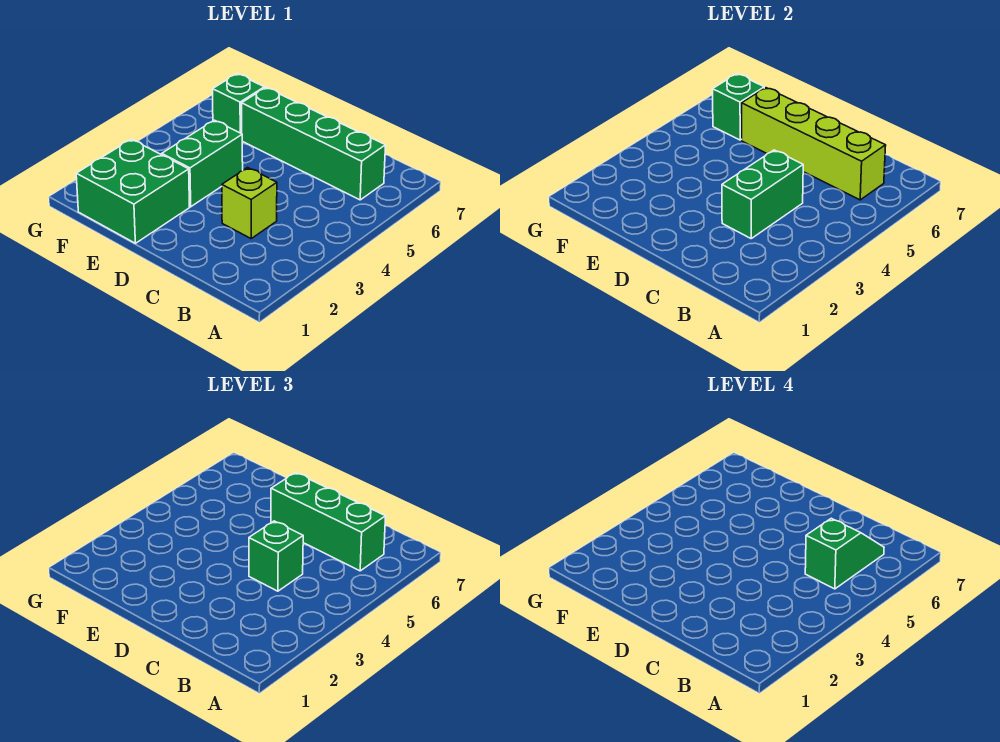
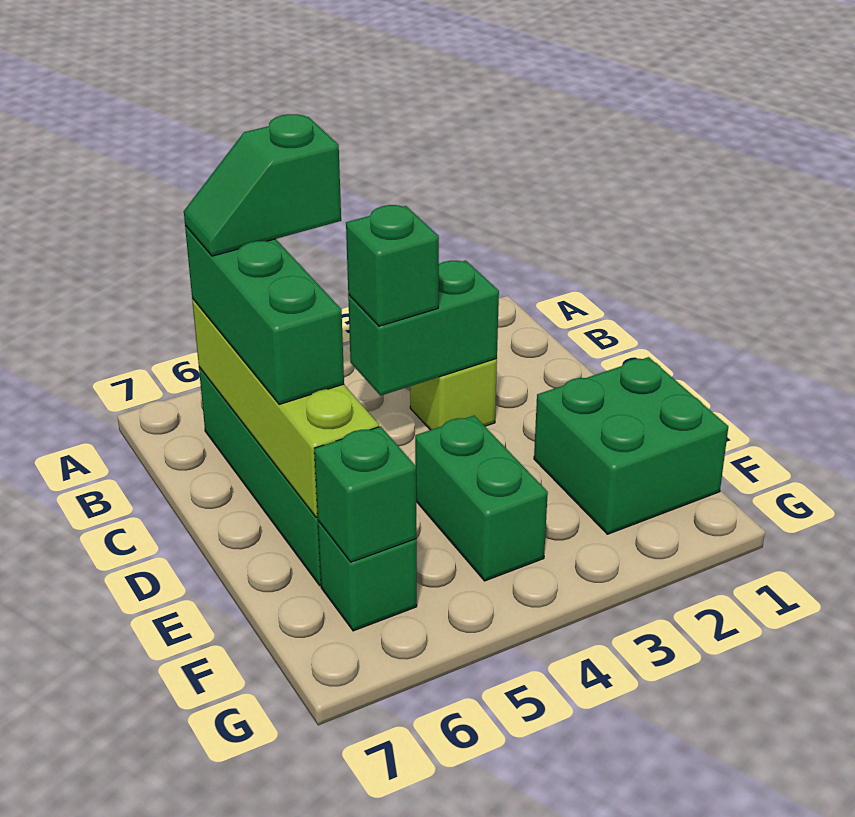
green brick E3:E4 level 1 -> green brick E4:F4 level 1

